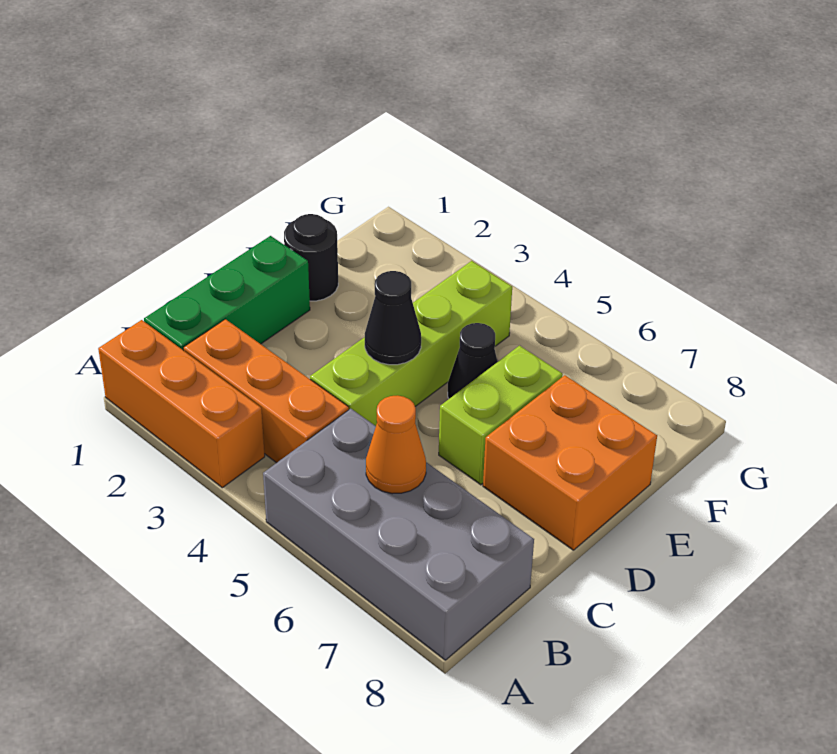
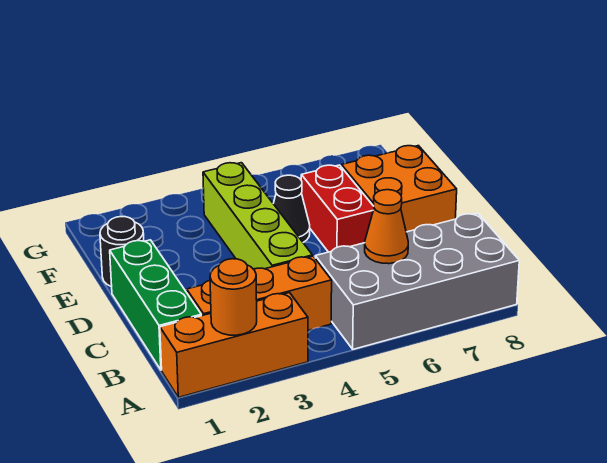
none -> orange round brick A2 level 2
black cone D4 level 2 -> none
lime brick D6:E6 level 1 -> red brick D6:E6 level 1

